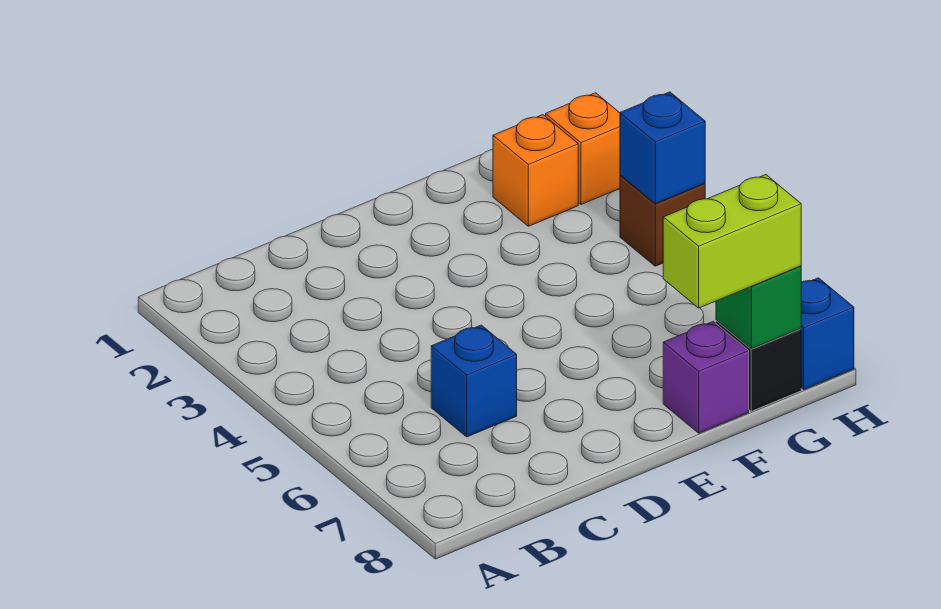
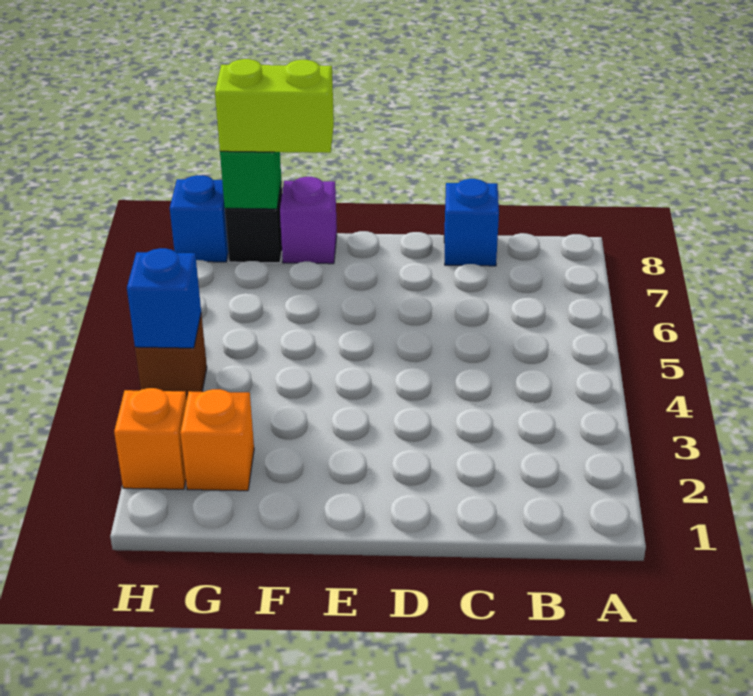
blue brick C6 level 1 -> blue brick C8 level 1

